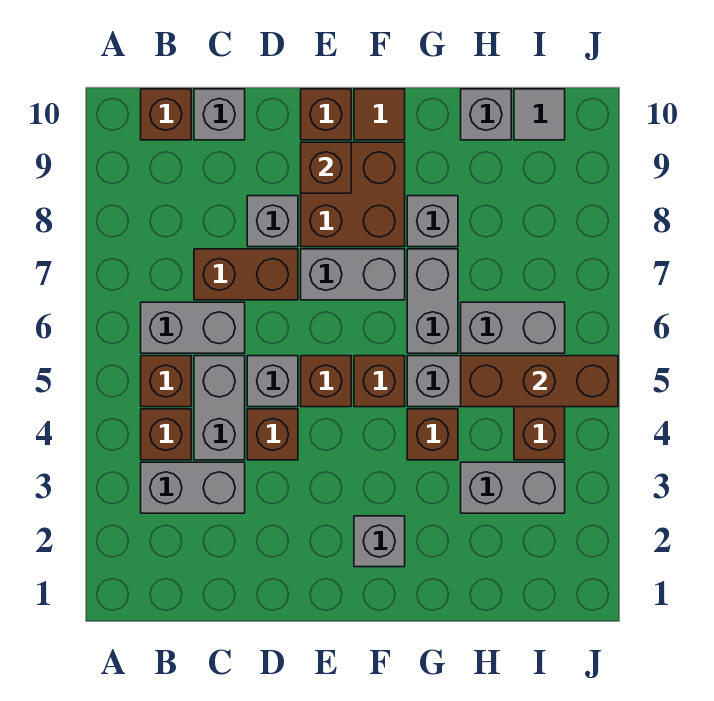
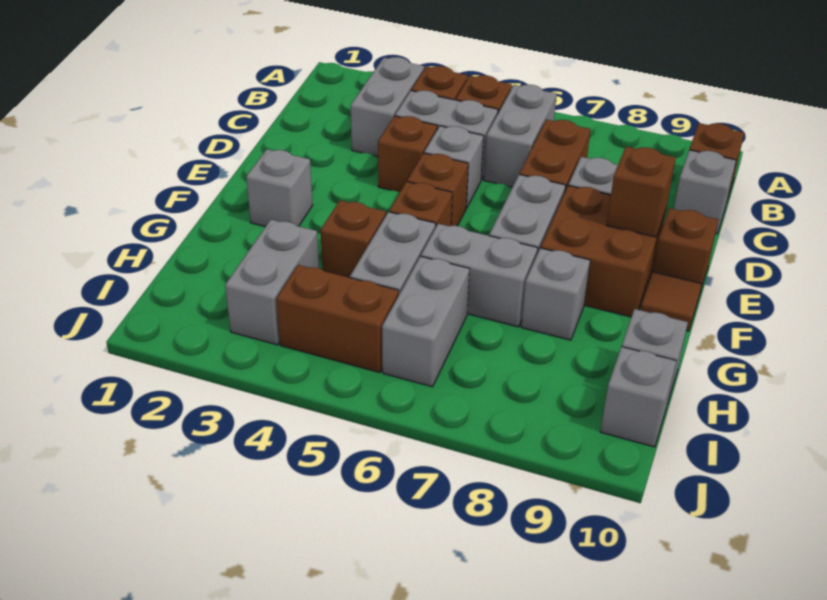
brown brick H5:J5 level 2 -> none
grey tile I10 level 1 -> grey brick I10 level 1

